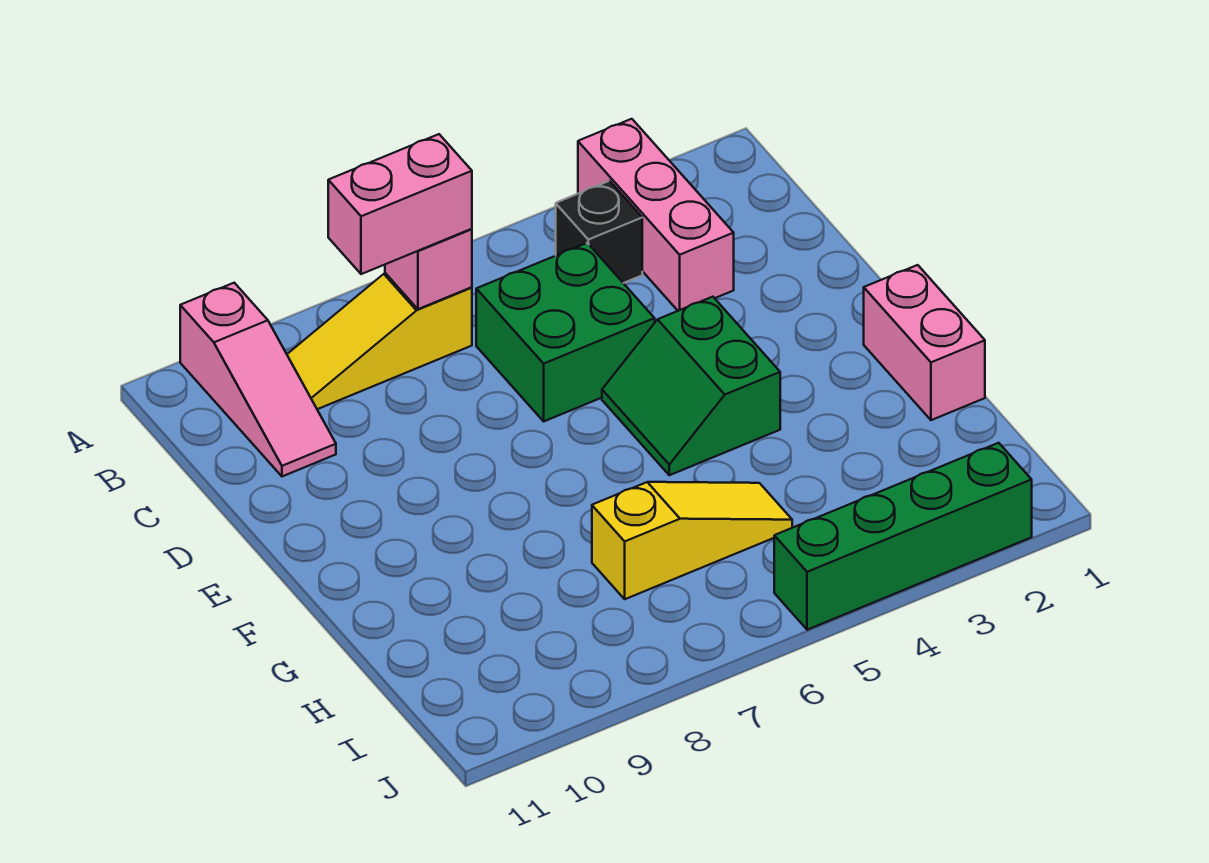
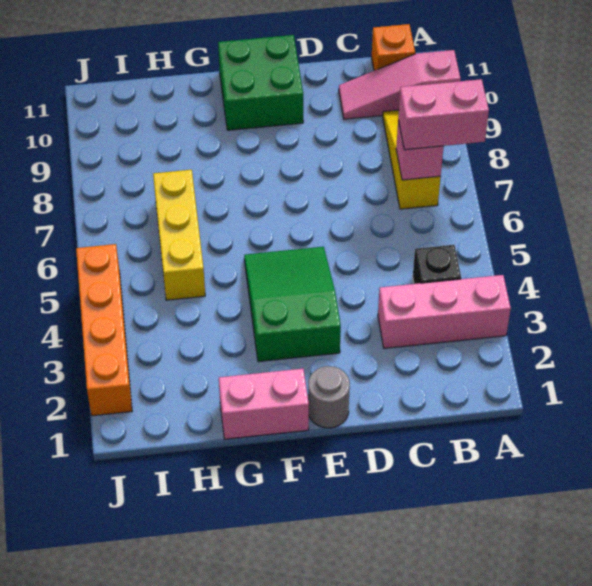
pink brick B7:B8 level 3 -> pink brick A7:B7 level 3
none -> orange brick B11 level 1
green brick C5:D6 level 1 -> green brick E10:F11 level 1
none -> grey round brick E1 level 1
green slope E4:F5 level 1 top 4 -> green slope E3:F5 level 1 top 3
yellow slope H5:H7 level 1 top 7 -> yellow brick H5:H7 level 1
green brick J2:J5 level 1 -> orange brick J2:J5 level 1

